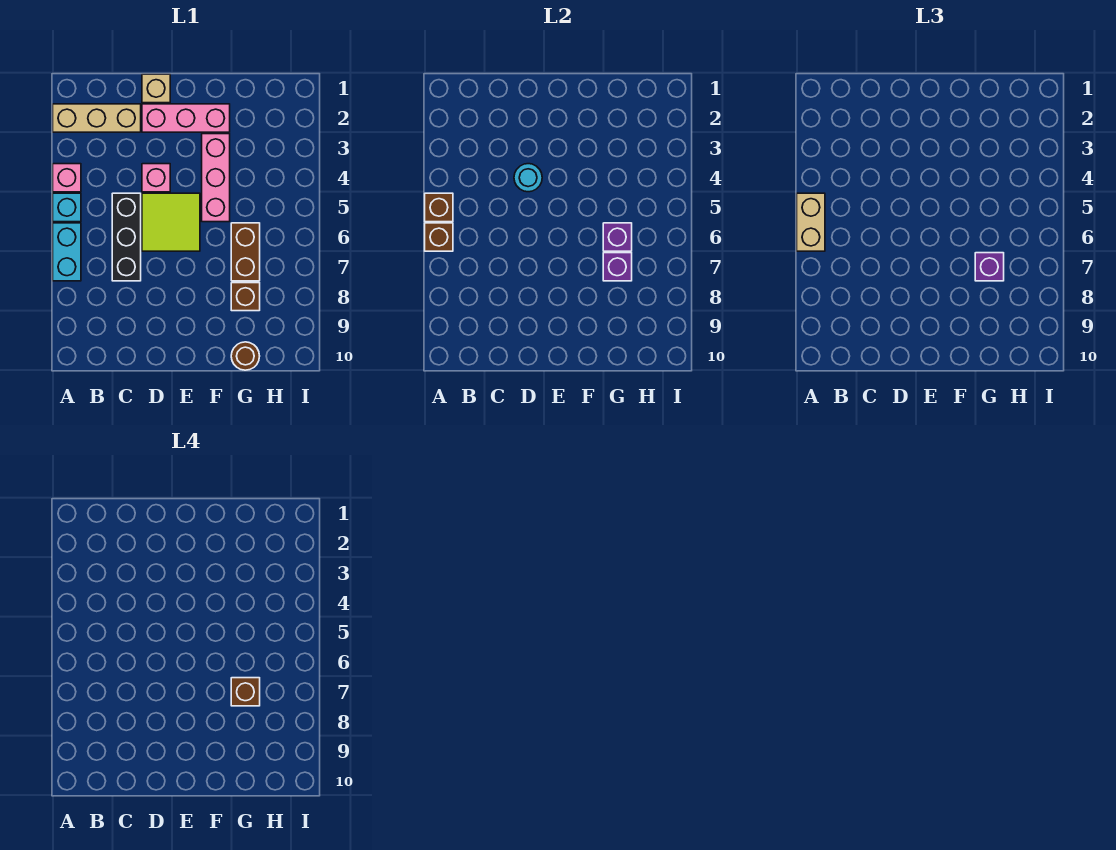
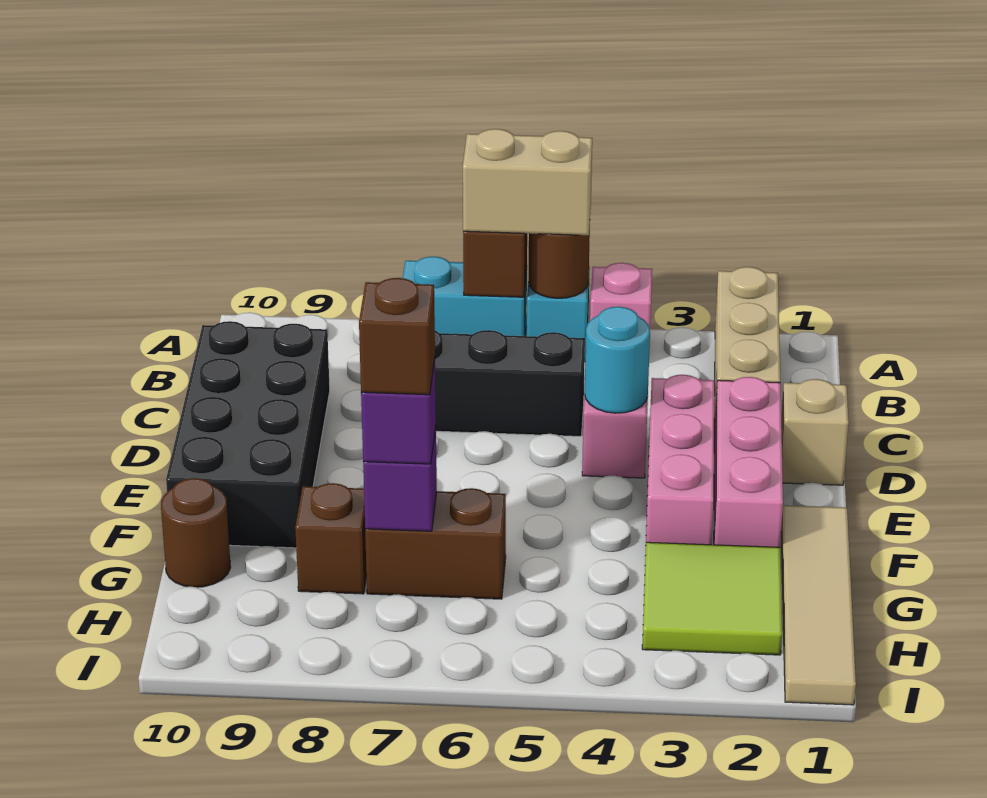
brown brick A5 level 2 -> brown round brick A5 level 2
none -> black brick C9:F10 level 1
lime tile D5:E6 level 1 -> lime tile G2:H3 level 1
none -> tan tile F1:I1 level 1
pink brick F3:F5 level 1 -> pink brick D3:F3 level 1
purple brick G6 level 2 -> none

